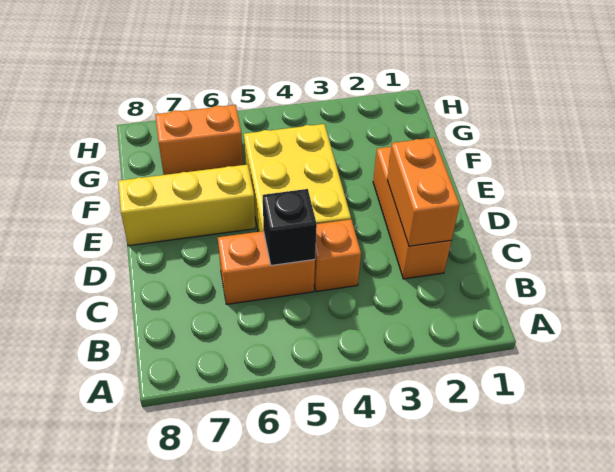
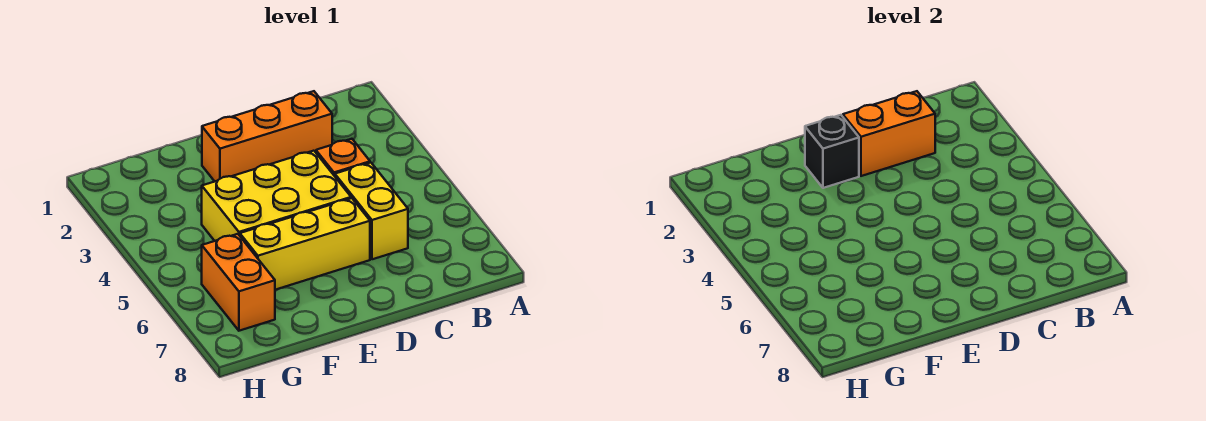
orange brick C5:C6 level 1 -> yellow brick C5:C6 level 1
black brick C5 level 2 -> black brick E2 level 2
yellow brick E6:E8 level 1 -> yellow brick D6:F6 level 1

